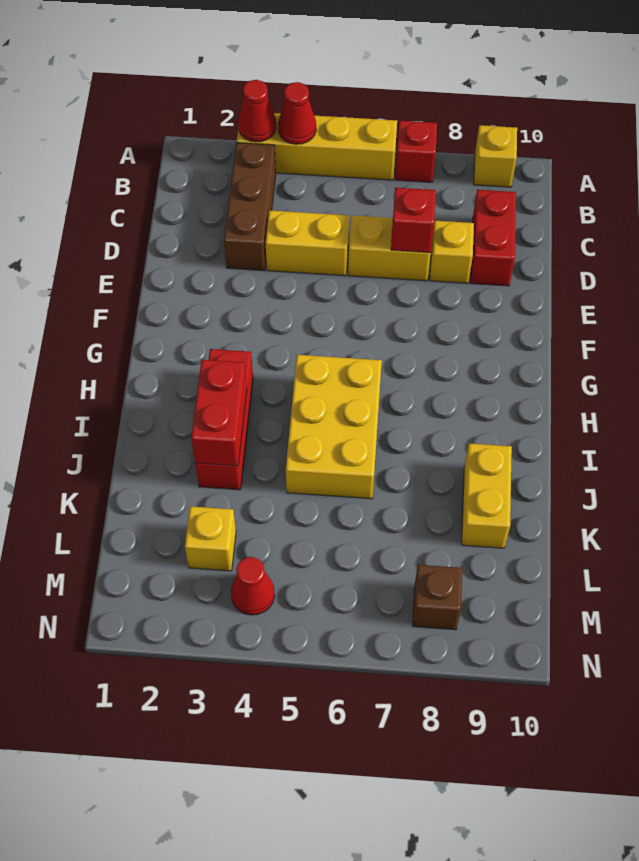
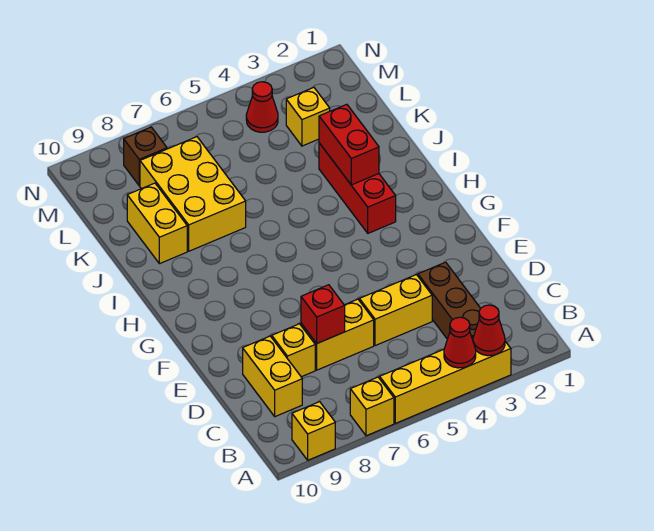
red brick A7 level 1 -> yellow brick A7 level 1
red brick C9:D9 level 1 -> yellow brick C9:D9 level 1
yellow brick H5:J6 level 1 -> yellow brick J7:L8 level 1

